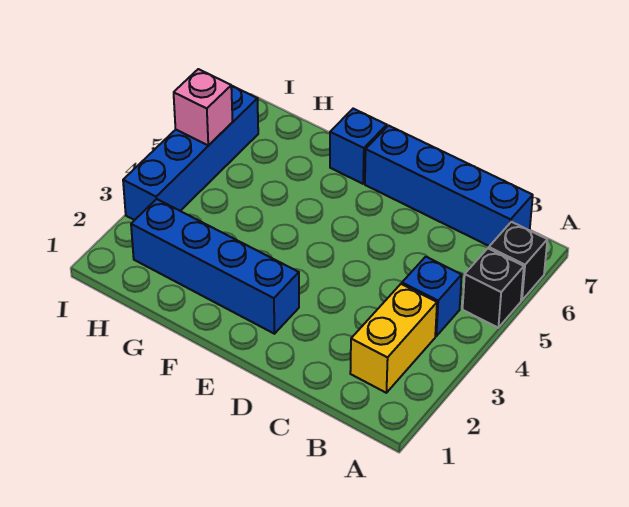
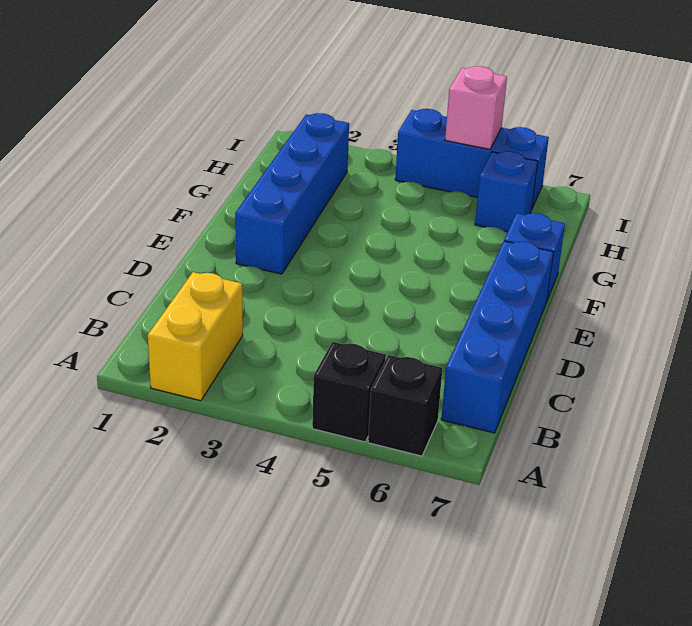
yellow brick B2:B3 level 1 -> yellow brick A2:B2 level 1
blue brick B4 level 1 -> blue brick H6 level 1
blue brick I3:I6 level 1 -> blue brick I4:I6 level 1

